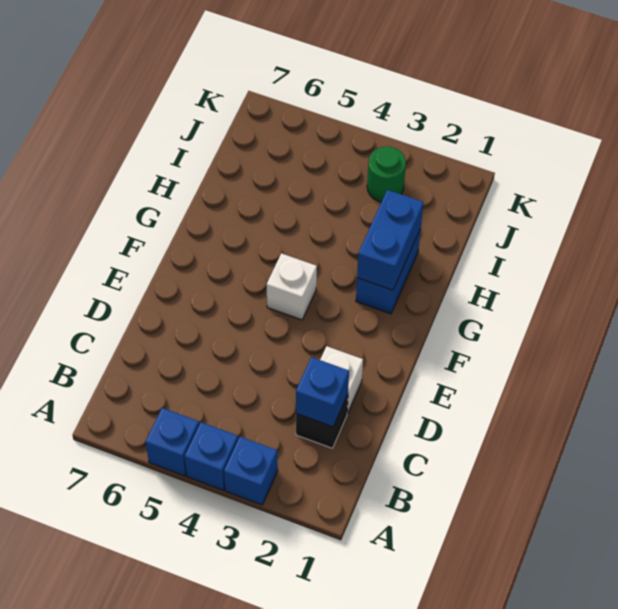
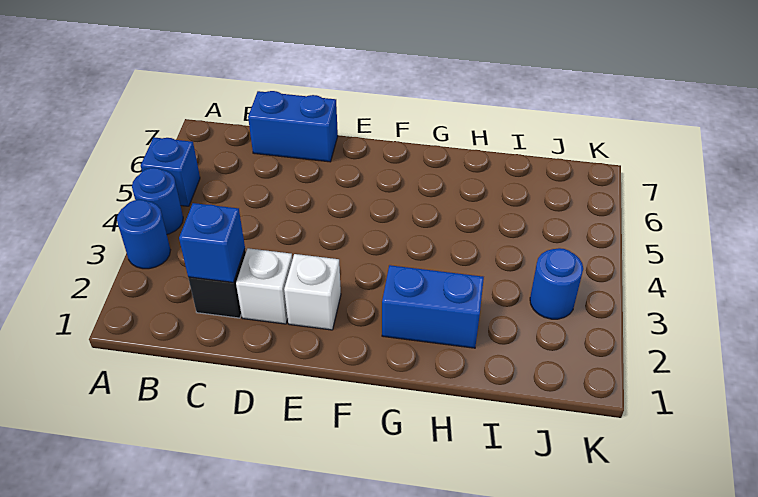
blue brick A3 level 1 -> blue round brick A3 level 1
blue brick A4 level 1 -> blue round brick A4 level 1
white brick F4 level 1 -> white brick E2 level 1
blue brick G2:H2 level 2 -> blue brick C7:D7 level 1
green round brick J3 level 1 -> blue round brick J3 level 1

